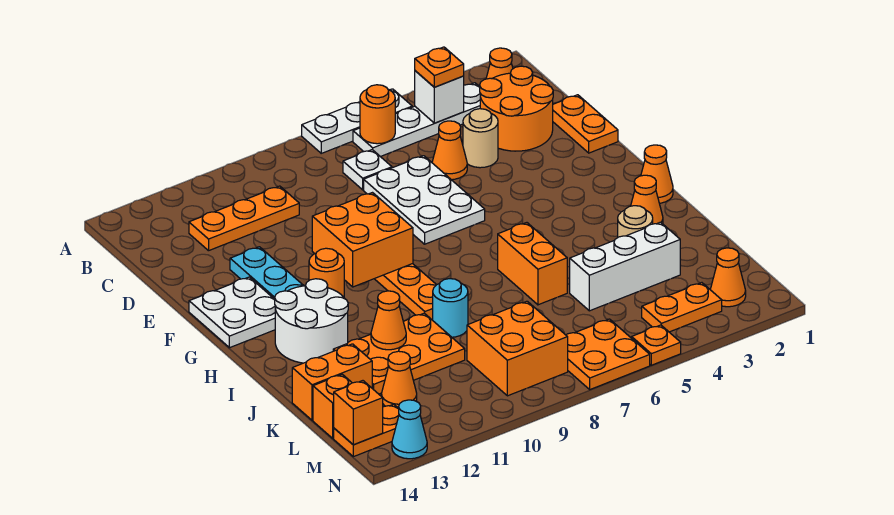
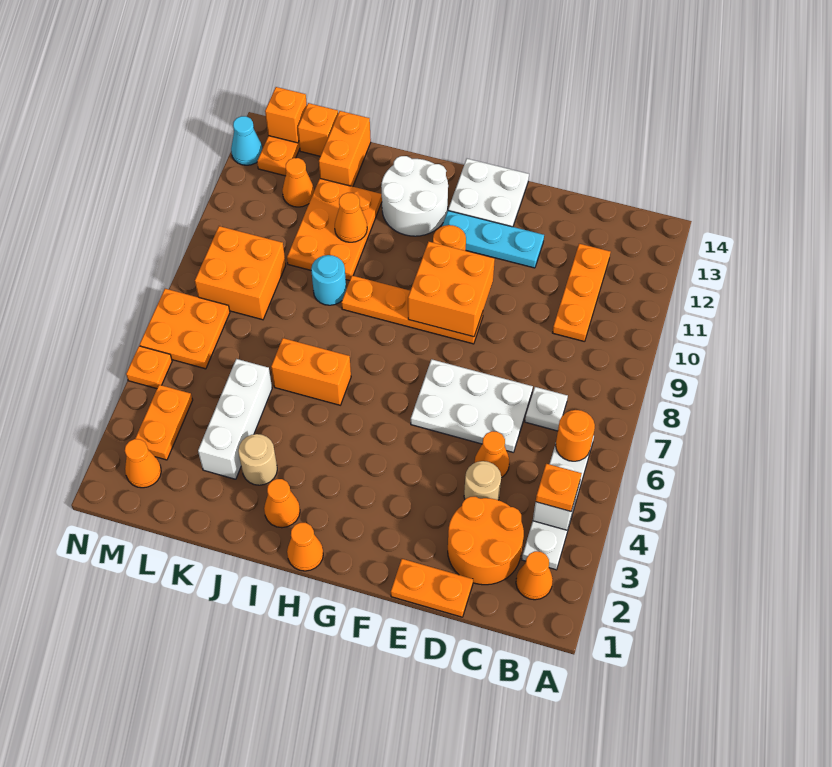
white plate A5:A7 level 1 -> none

